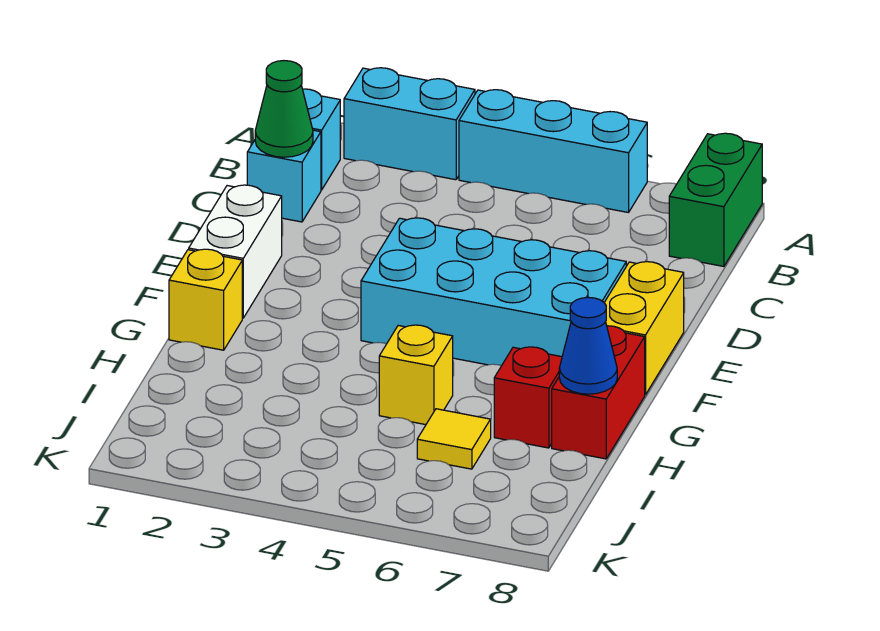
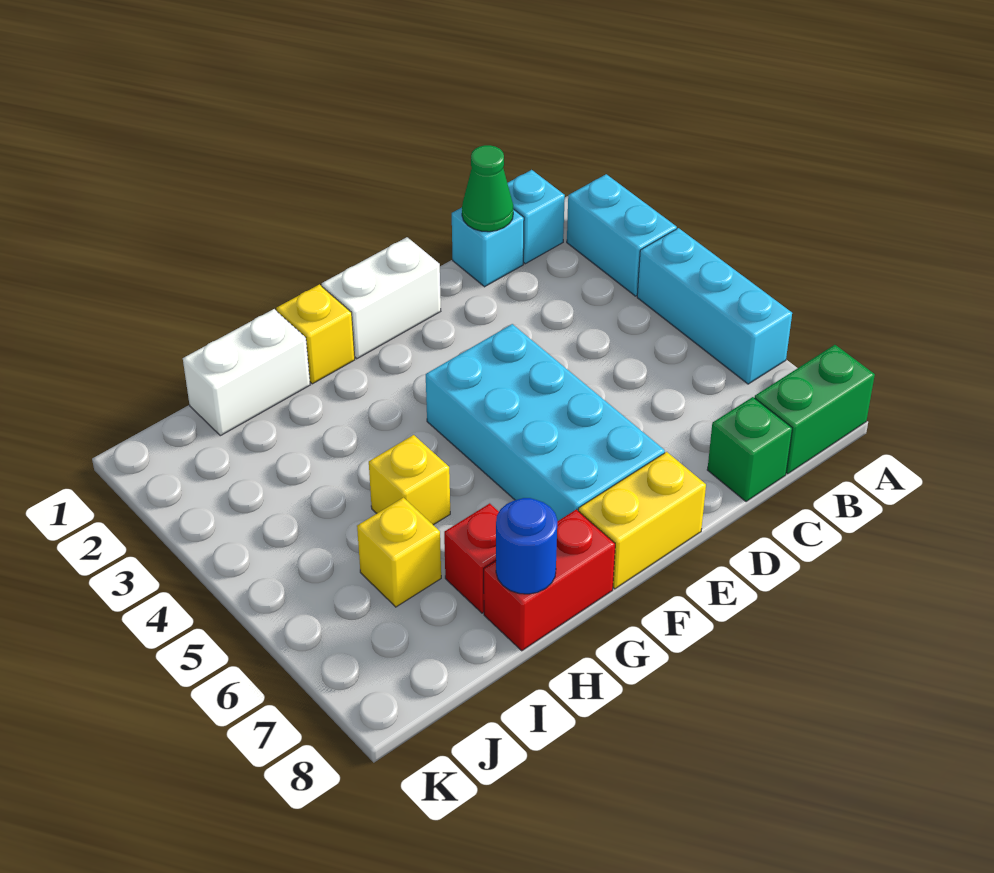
none -> green brick C8 level 1
none -> white brick H1:I1 level 1
blue cone H8 level 2 -> blue round brick H8 level 2
yellow tile I6 level 1 -> yellow brick I6 level 1

